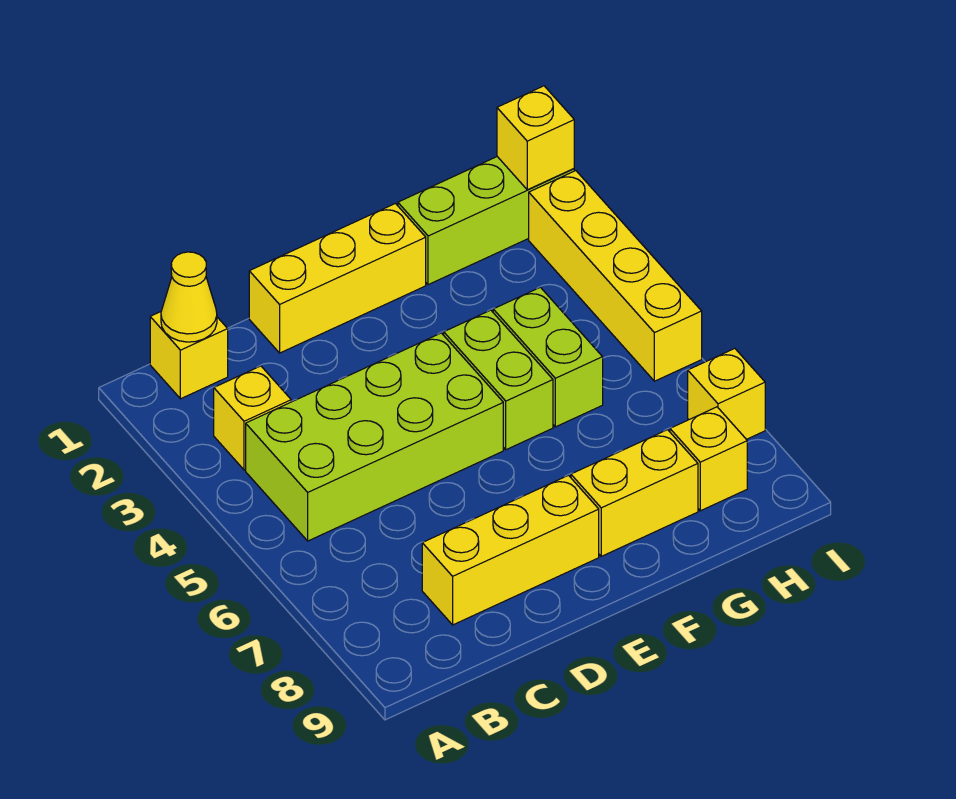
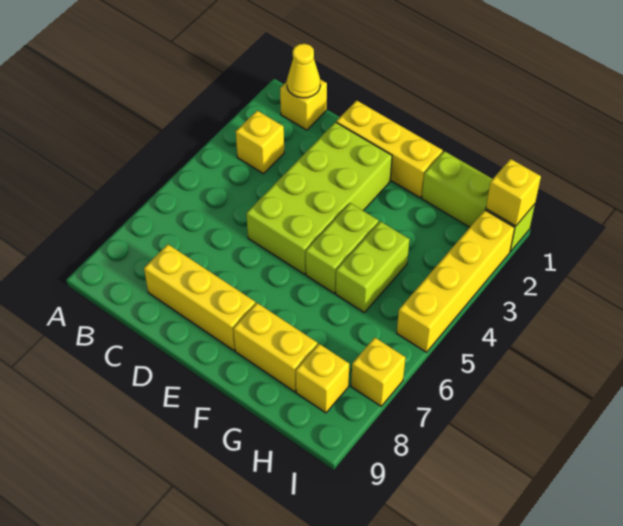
lime brick B4:E5 level 1 -> lime brick D2:E5 level 1

